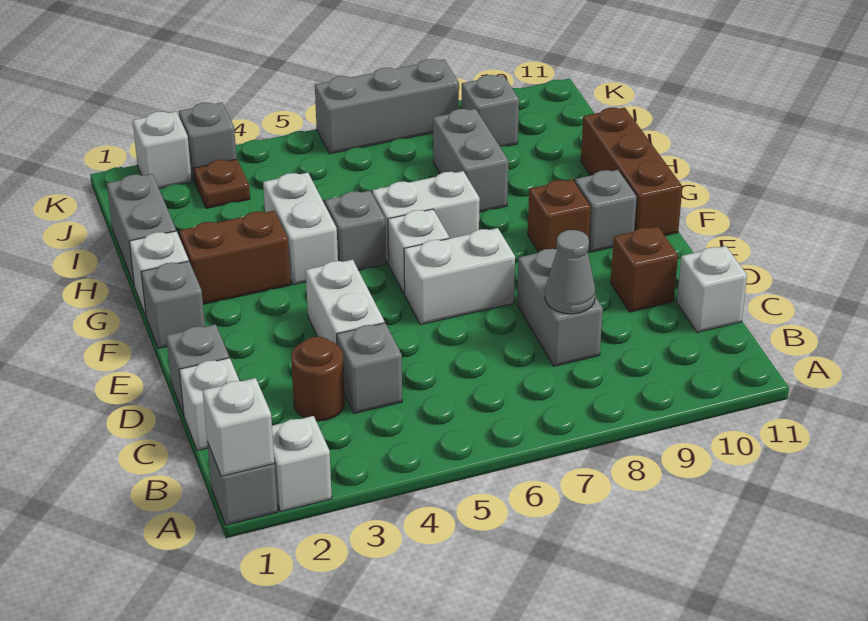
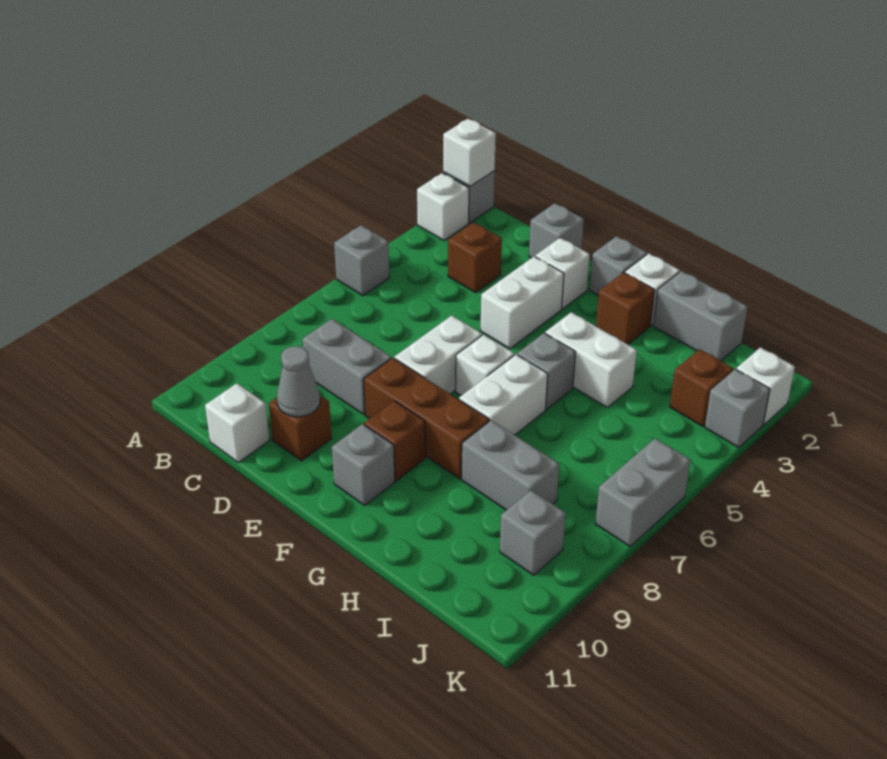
white brick C1 level 1 -> white brick E2 level 1
brown round brick C3 level 1 -> brown brick C3 level 1
grey brick C4 level 1 -> grey brick A5 level 1
grey cone C8 level 2 -> grey cone D10 level 2
white brick D4:E4 level 1 -> white brick E3:E4 level 1
brown brick F11:H11 level 1 -> brown brick E8:G8 level 1
brown brick G2:G3 level 1 -> brown brick G2 level 1
brown plate J3 level 1 -> brown brick J3 level 1
grey brick K6:K8 level 1 -> grey brick K6:K7 level 1

